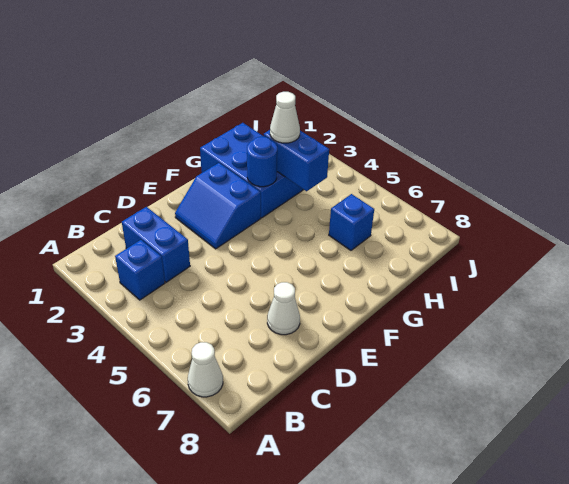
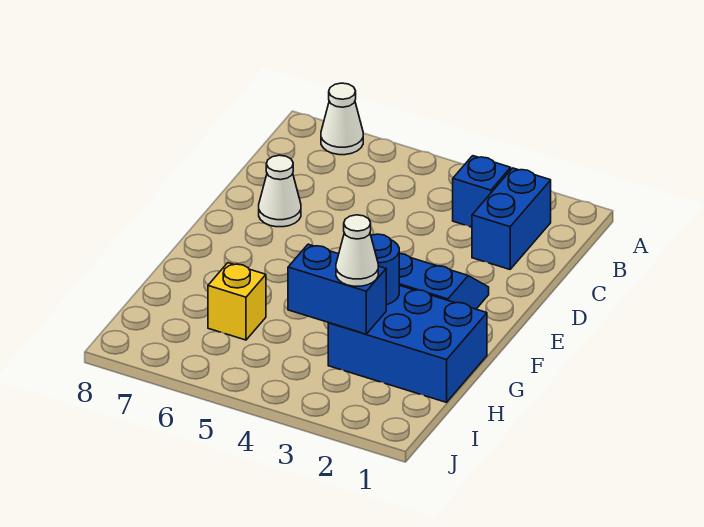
blue brick C2:C3 level 1 -> blue brick B2:C2 level 1
blue brick H6 level 1 -> yellow brick H6 level 1

